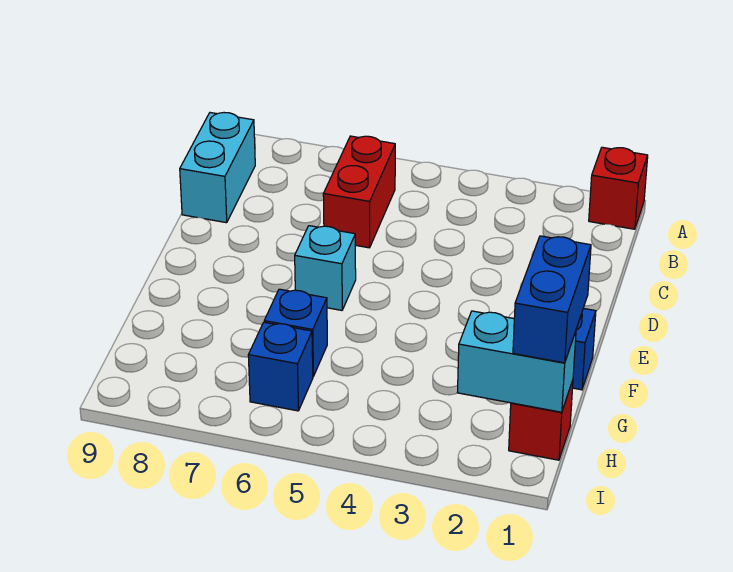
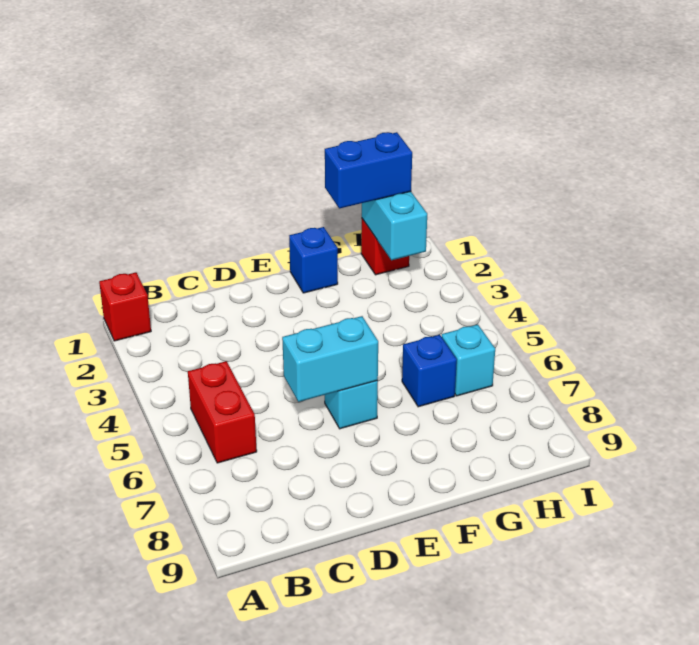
red brick B6:C6 level 1 -> red brick B5:B6 level 1
cyan brick B9:C9 level 1 -> cyan brick D6:E6 level 2
blue brick H6 level 1 -> cyan brick H6 level 1

